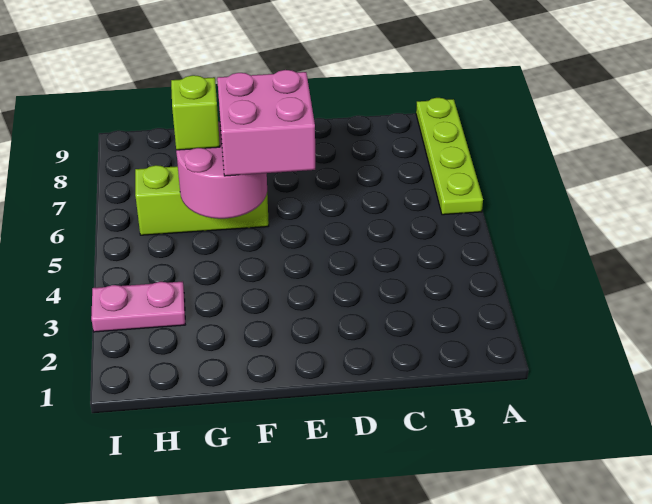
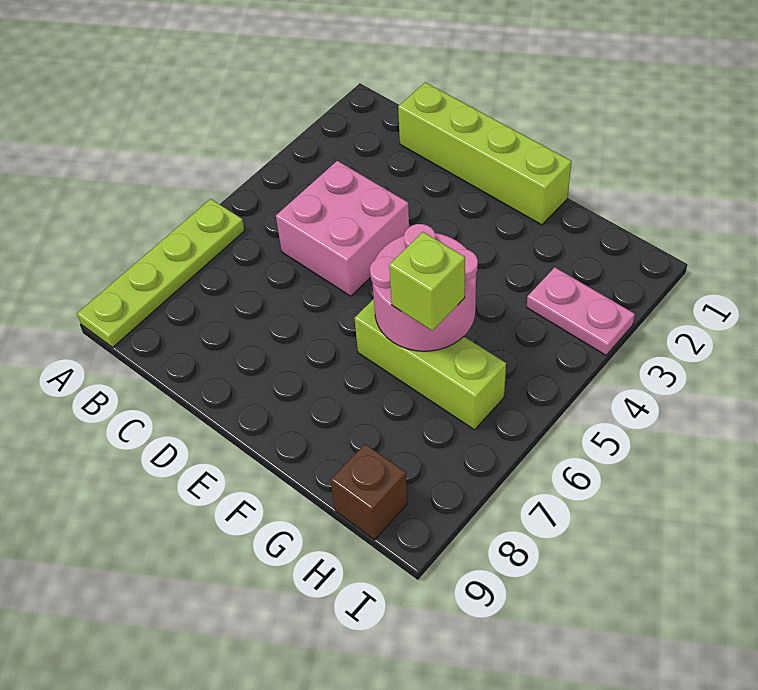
none -> lime brick C1:F1 level 1
pink brick E5:F6 level 3 -> pink brick C4:D5 level 1
none -> brown brick H9 level 1

